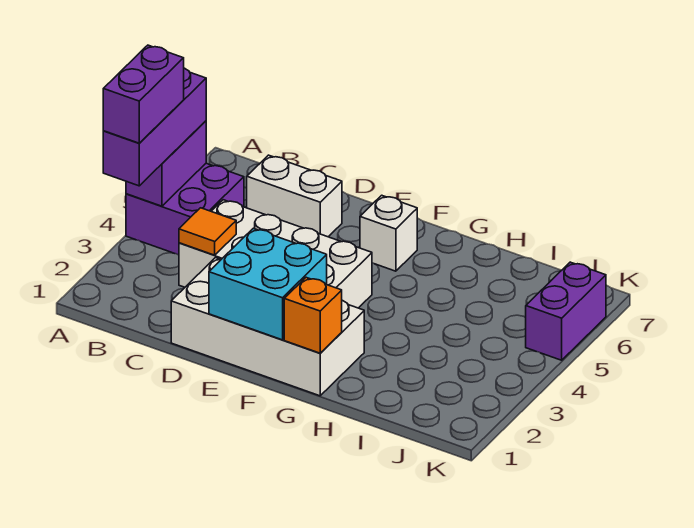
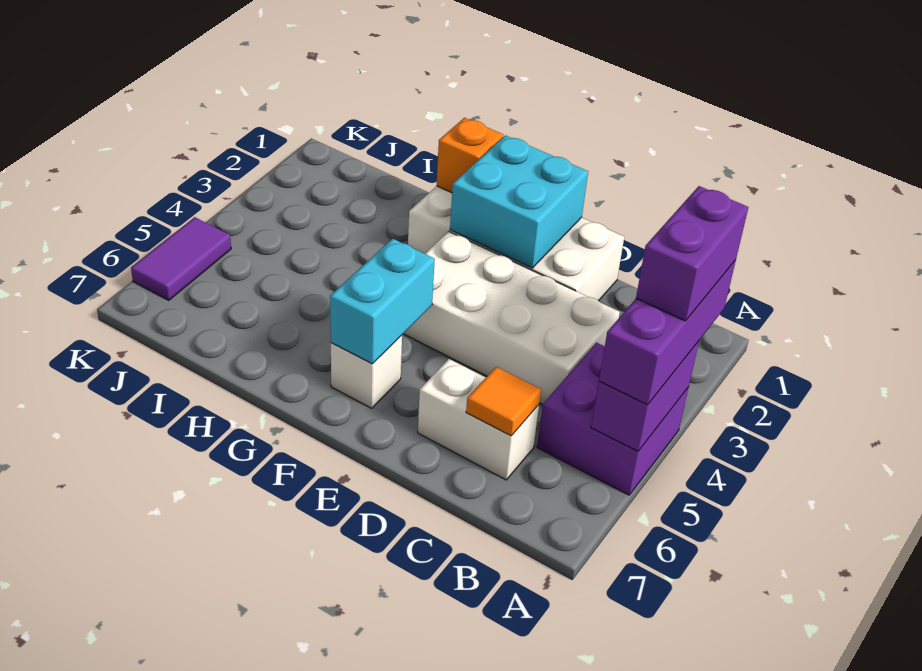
orange tile C3 level 2 -> orange tile C6 level 2
none -> cyan brick F5:F6 level 2
purple brick K5:K6 level 1 -> purple tile K5:K6 level 1

